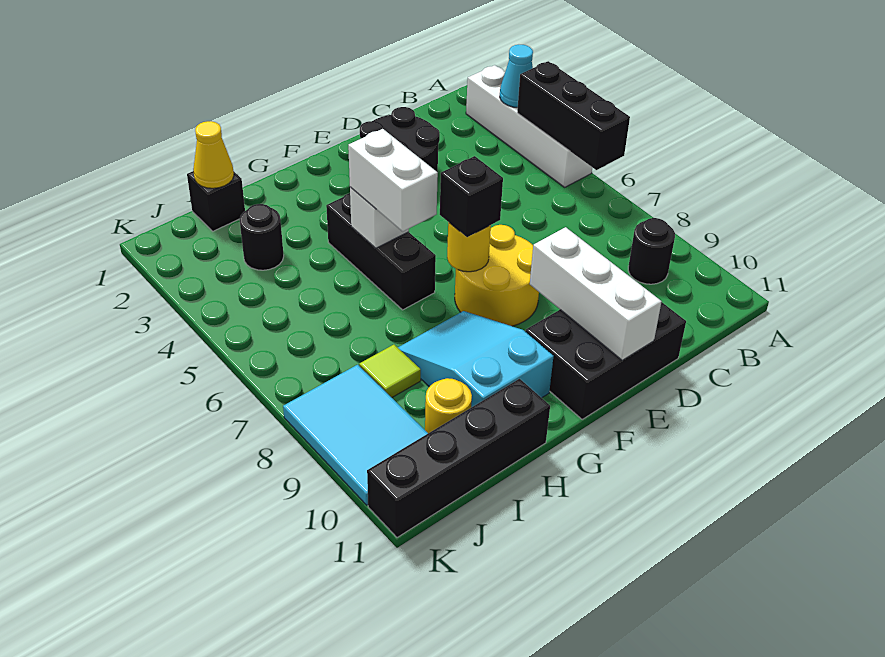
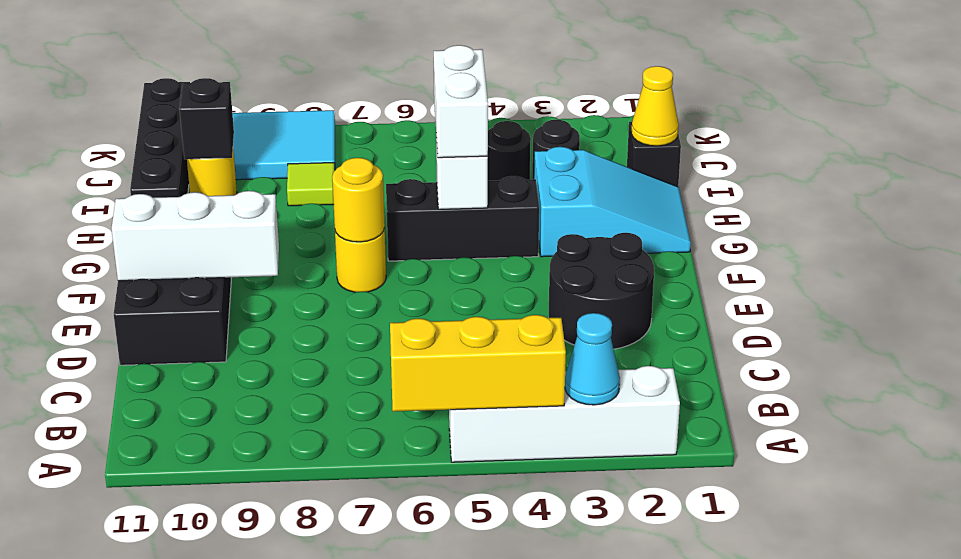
black brick A4:A6 level 2 -> yellow brick A4:A6 level 2
black round brick B9 level 1 -> black round brick I4 level 1
yellow round brick E7:F8 level 1 -> yellow round brick F7 level 1
black brick F7 level 3 -> black brick I10 level 2
white brick G5:G6 level 3 -> white brick G5:H5 level 3
cyan slope G8:H10 level 1 top 10 -> cyan slope G1:H3 level 1 top 3

